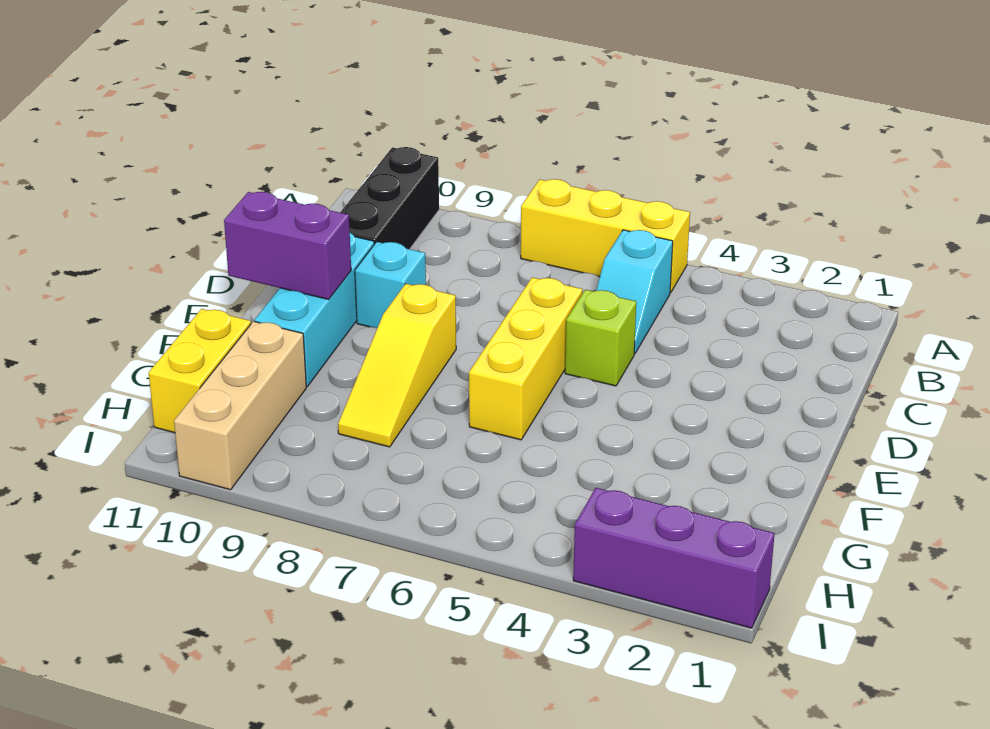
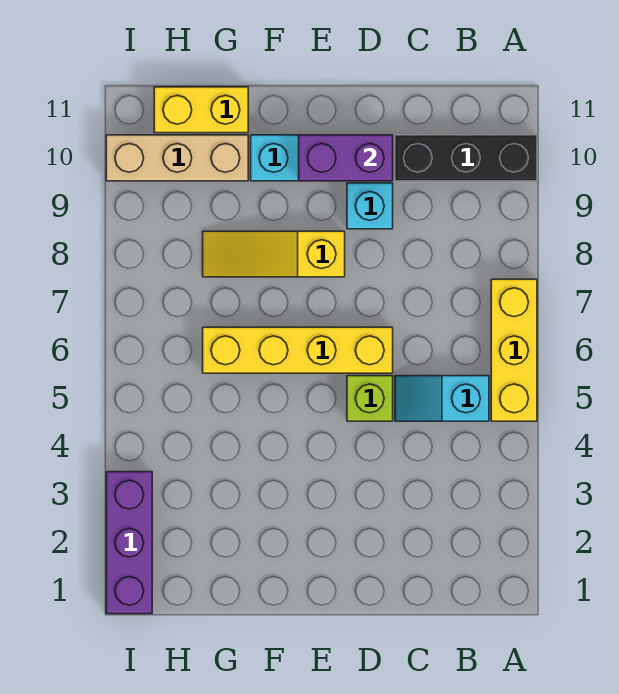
yellow brick D6:F6 level 1 -> yellow brick D6:G6 level 1
purple brick E10:E11 level 2 -> purple brick D10:E10 level 2

